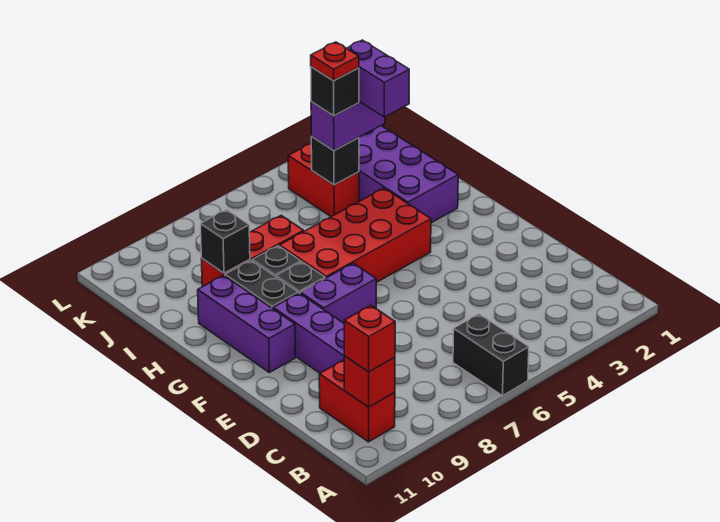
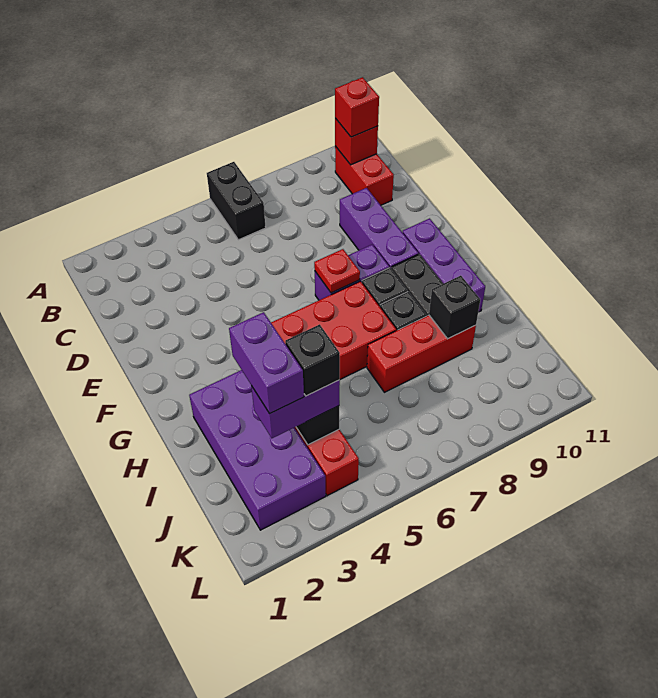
red plate J4 level 5 -> red plate F7 level 2

